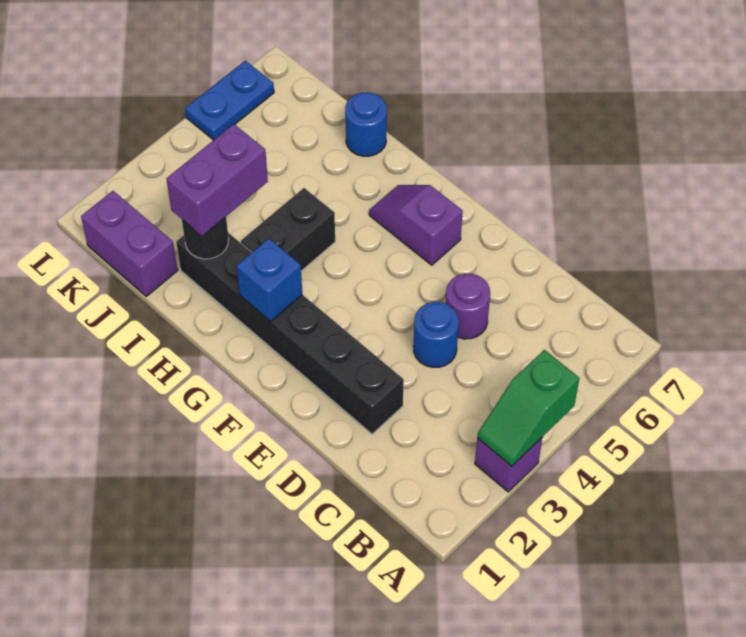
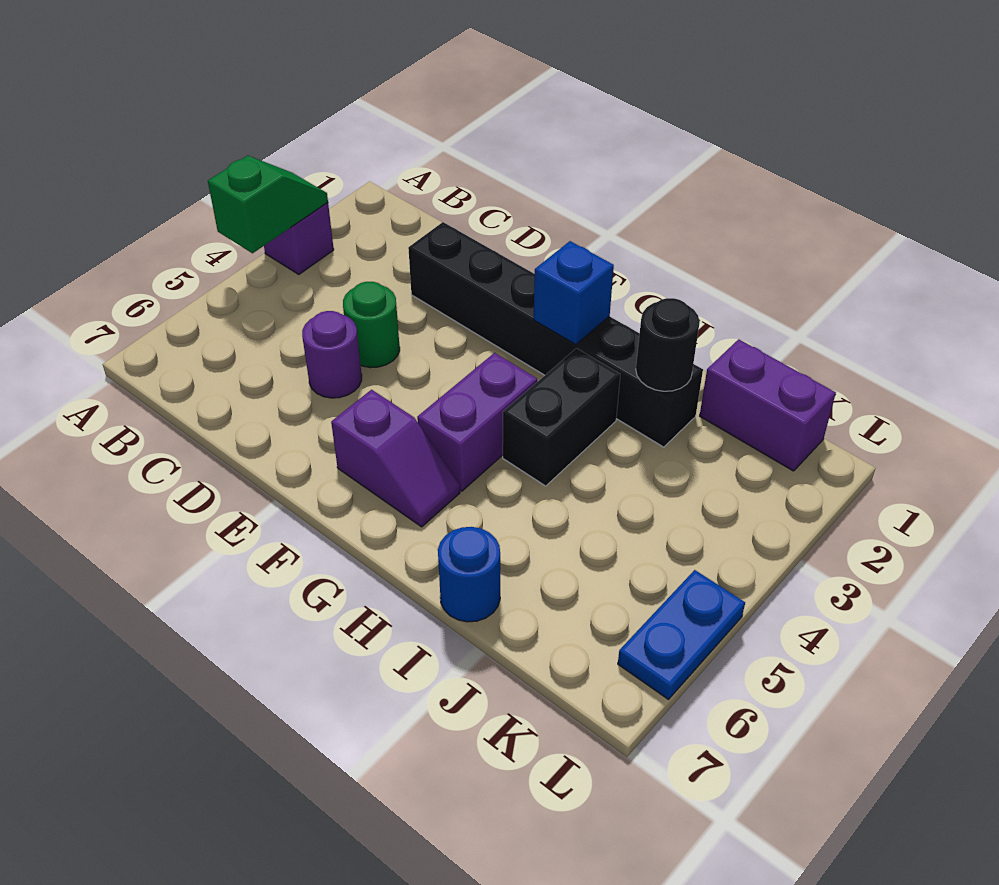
blue round brick D4 level 1 -> green round brick D4 level 1
purple brick I2:I3 level 3 -> purple brick G4:G5 level 1

